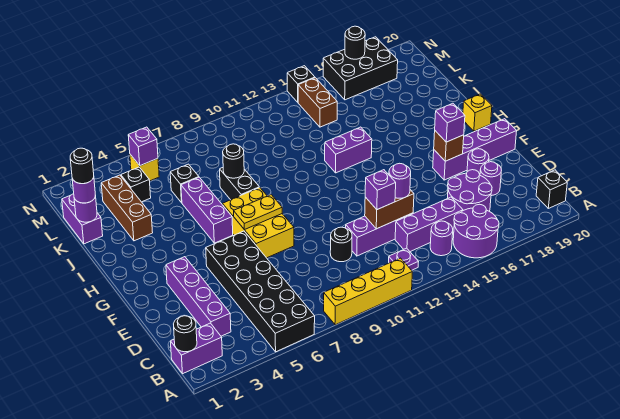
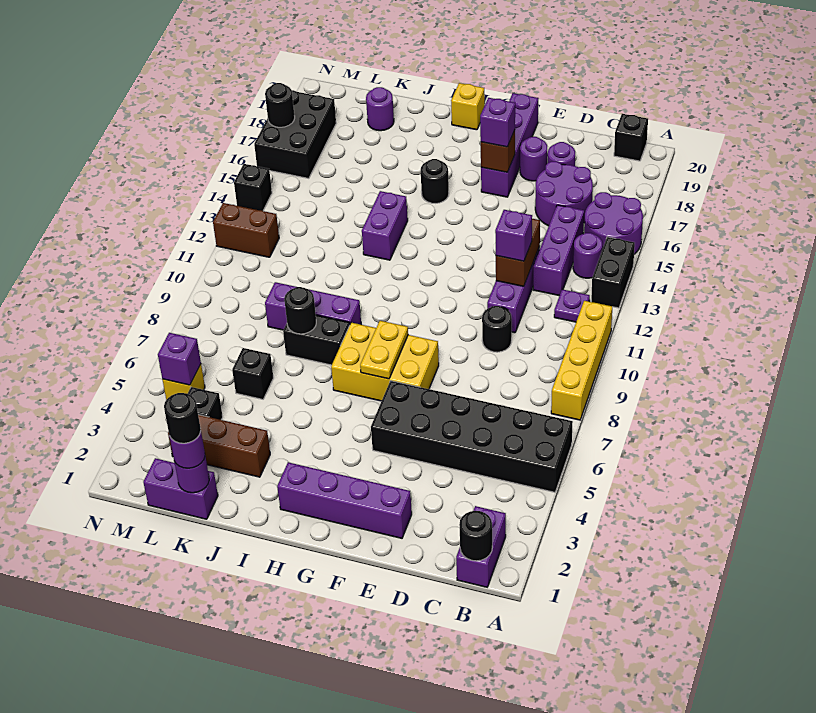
none -> black brick A13:A14 level 1
purple brick C3:F3 level 1 -> purple brick E2:H2 level 1
purple round brick D13 level 3 -> purple round brick K19 level 1
purple brick H6:J6 level 1 -> purple brick I9:K9 level 1
none -> black round brick H16 level 1
brown brick L14:M14 level 1 -> brown brick M12:N12 level 1

